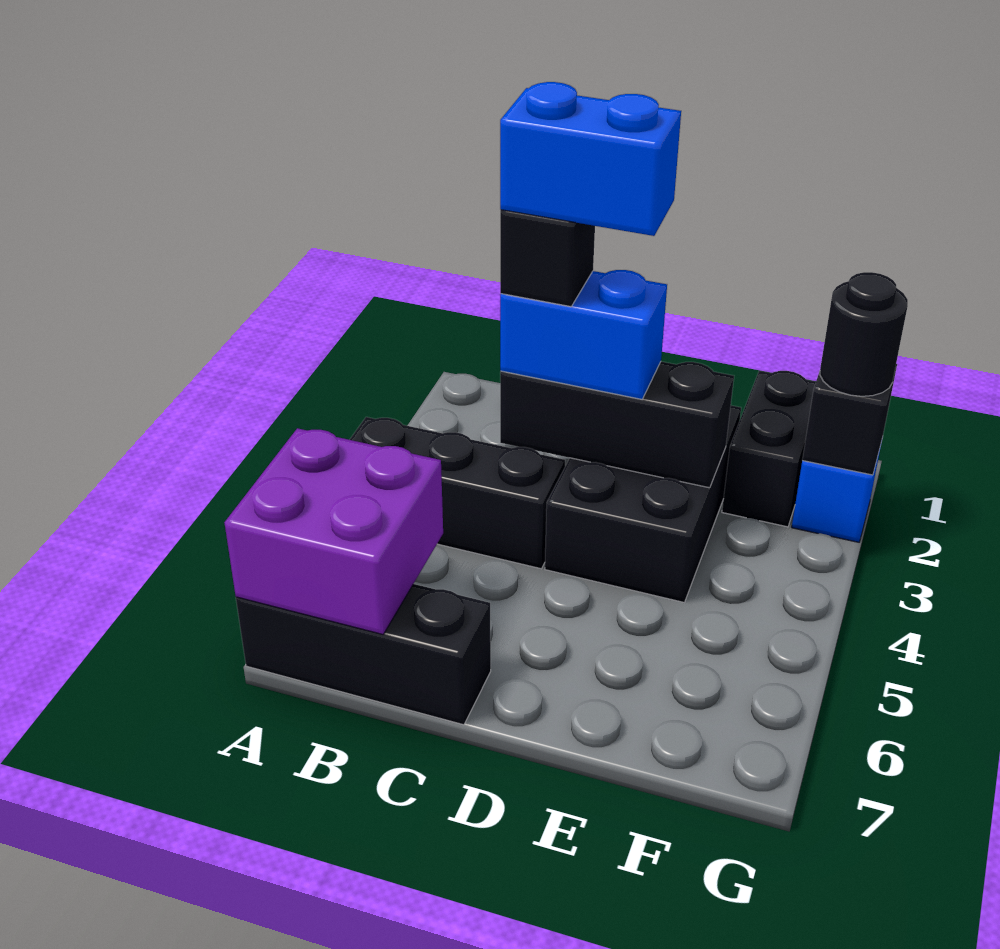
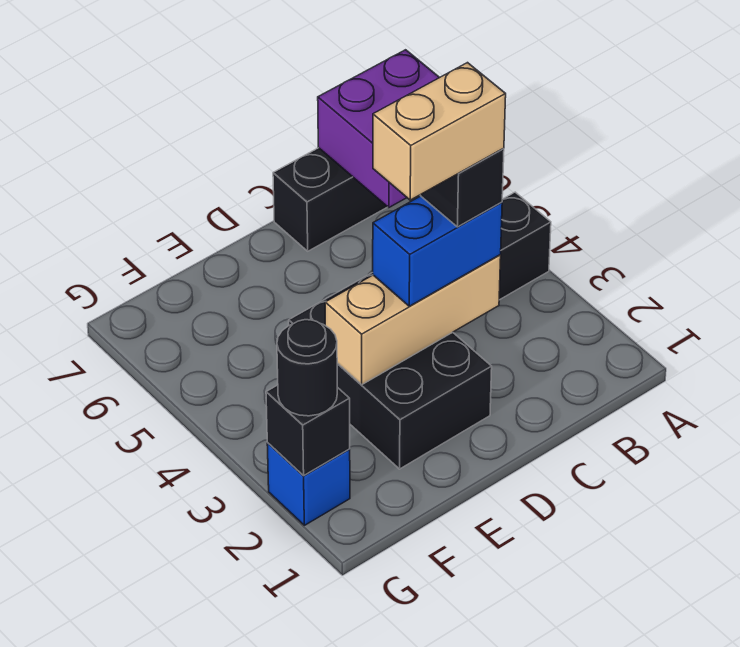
black brick C3:E3 level 2 -> tan brick C3:E3 level 2
blue brick C3:D3 level 5 -> tan brick C3:D3 level 5
black brick F1:F2 level 1 -> none

